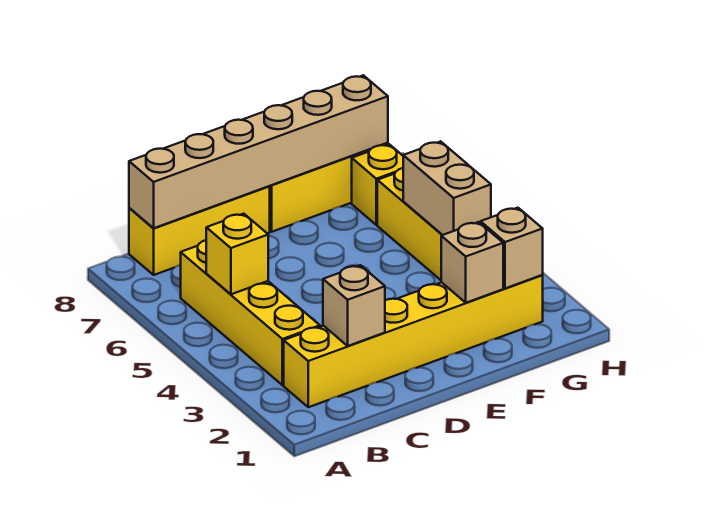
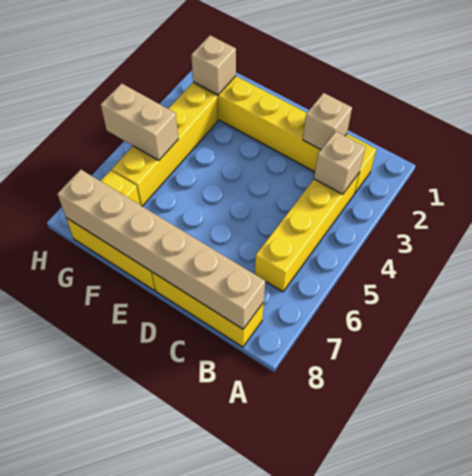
yellow brick B5 level 2 -> none
tan brick F2 level 2 -> tan brick B3 level 2
tan brick G4:G5 level 2 -> tan brick G5:H5 level 2

